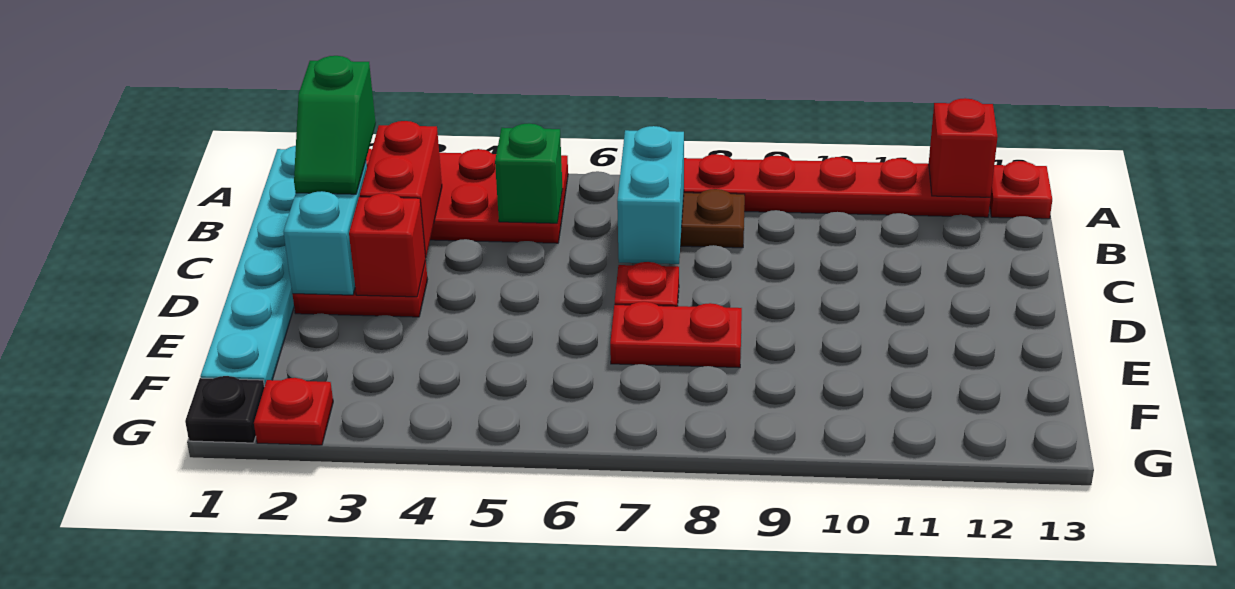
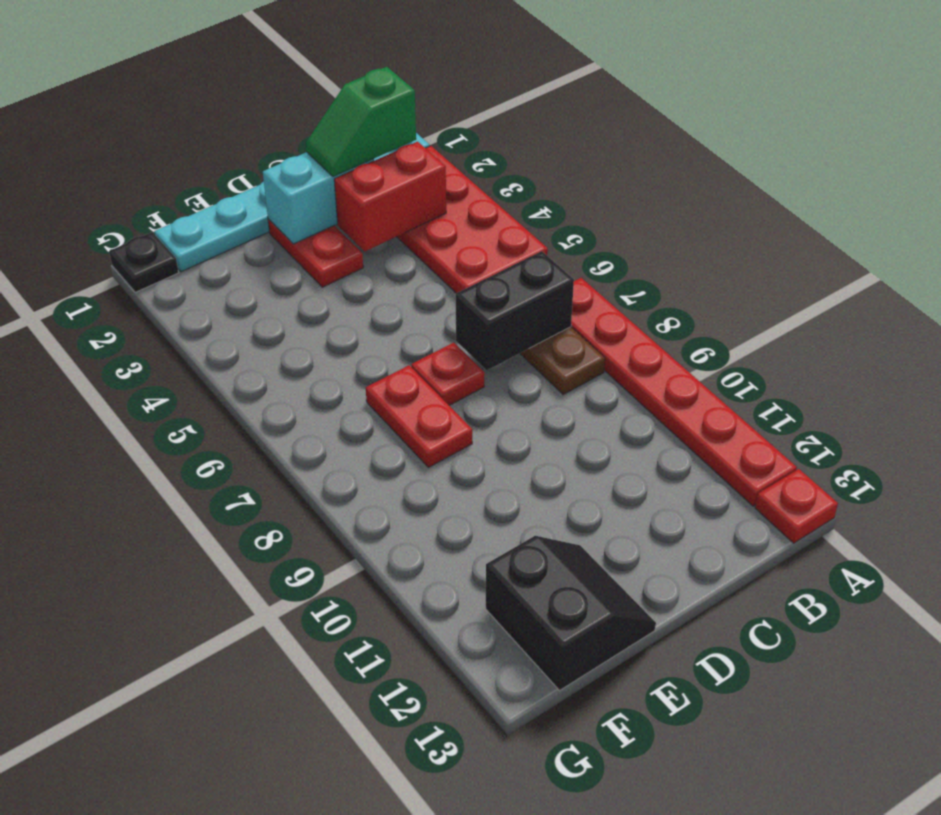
red brick A12 level 2 -> none
green brick B5 level 2 -> none
cyan brick B7:C7 level 2 -> black brick B7:C7 level 2
red brick D3 level 2 -> none
none -> black slope E12:F13 level 1 top F
red plate G2 level 1 -> none

